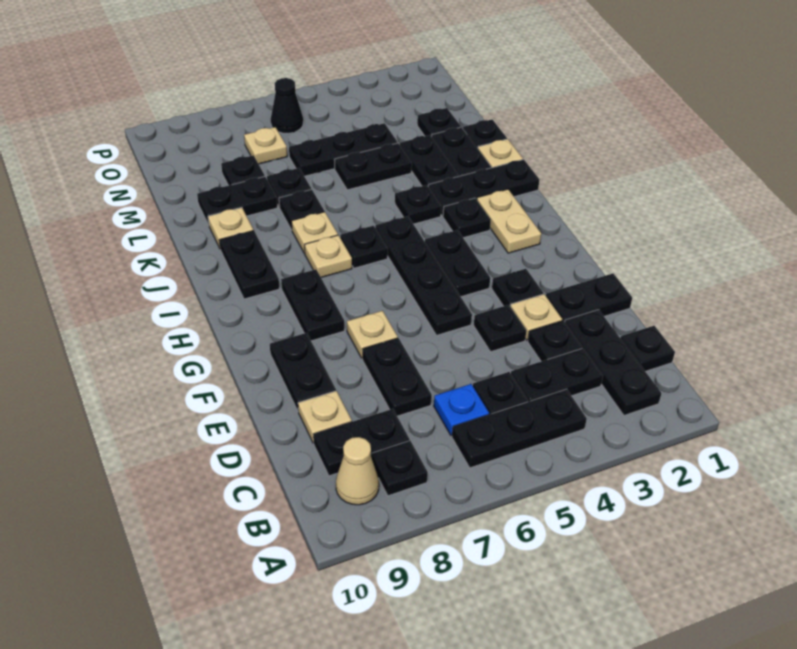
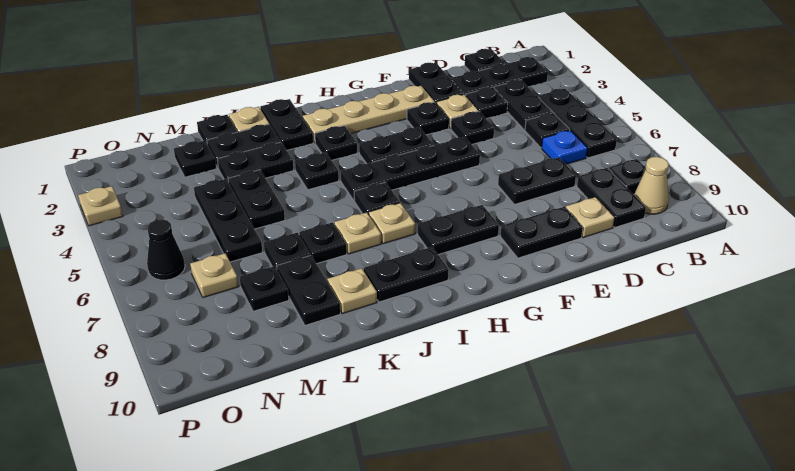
tan plate F7 level 1 -> tan plate P3 level 1
tan plate H2:I2 level 1 -> tan plate F2:I2 level 1
black plate J1:J3 level 1 -> black plate J1:J2 level 1

